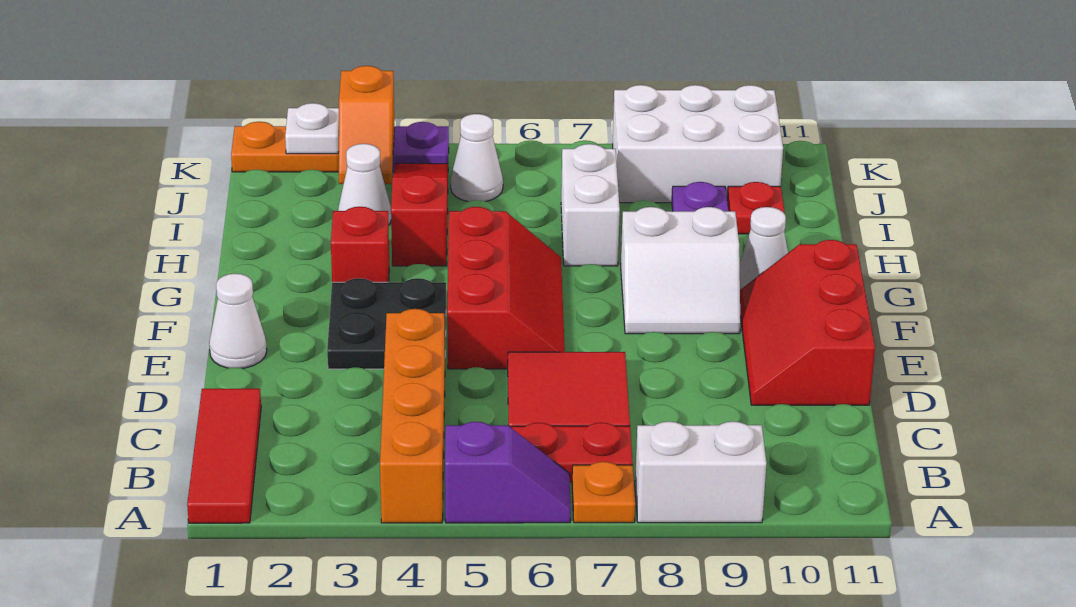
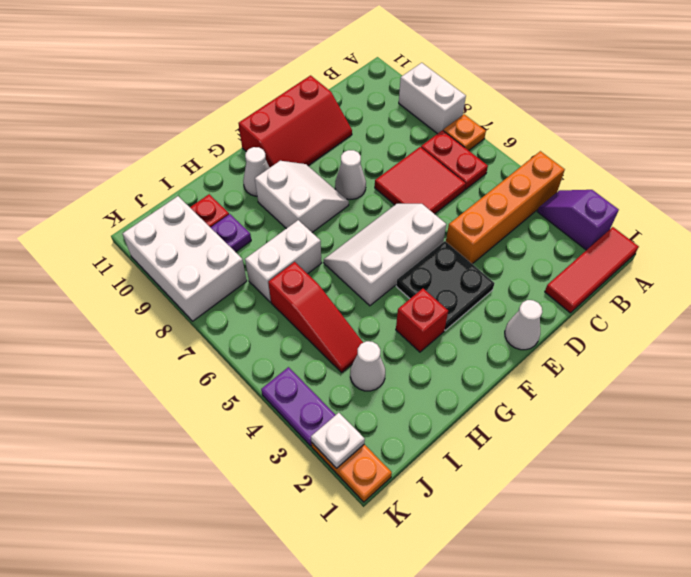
purple slope A5:A6 level 1 top 5 -> purple slope A2:A3 level 1 top 2
red slope E5:G6 level 1 top 5 -> white slope E5:G6 level 1 top 5
red slope H4:J4 level 1 top H -> red slope I4:I6 level 1 top 6
orange slope J3:K3 level 2 top K -> none
white cone J5 level 1 -> white cone E8 level 1

